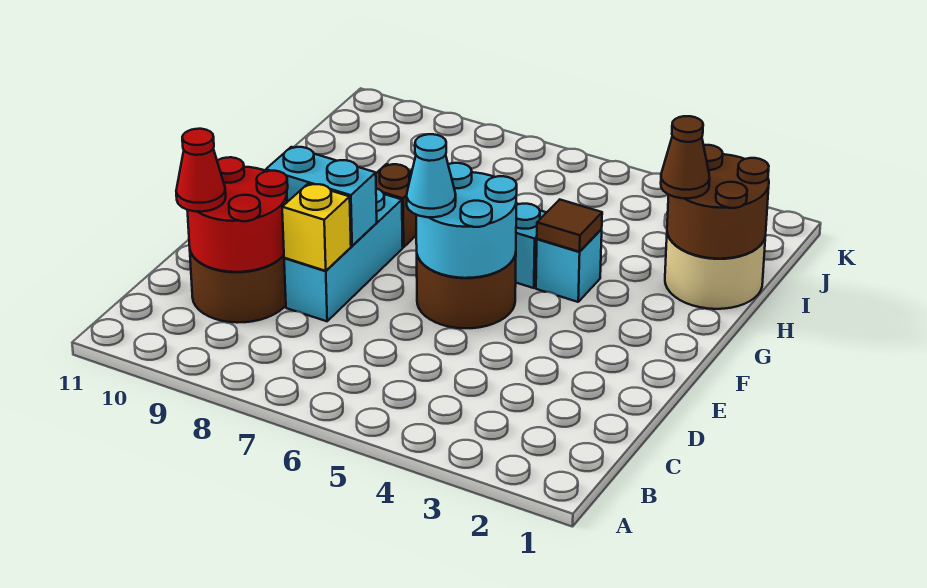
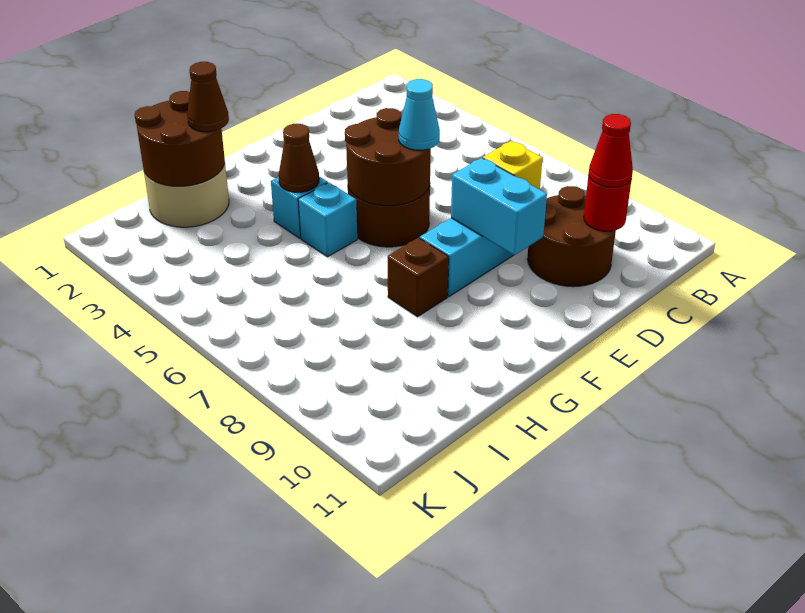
red round brick C9:D10 level 2 -> red round brick C10 level 2
cyan round brick E5:F6 level 2 -> brown round brick E5:F6 level 2
brown tile G4 level 2 -> brown cone G4 level 2

